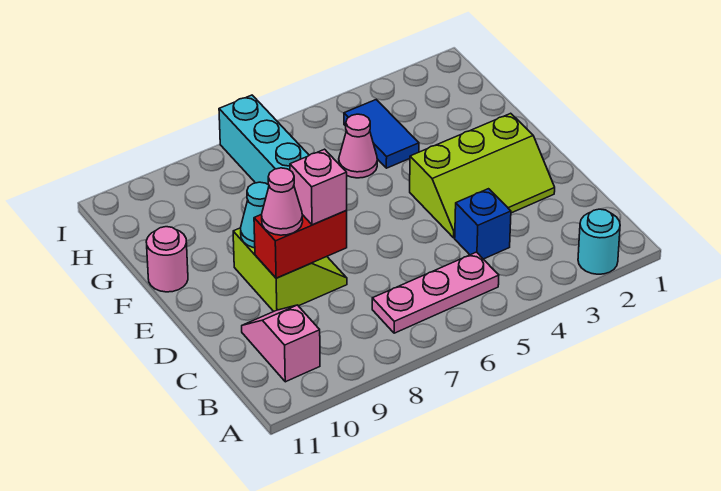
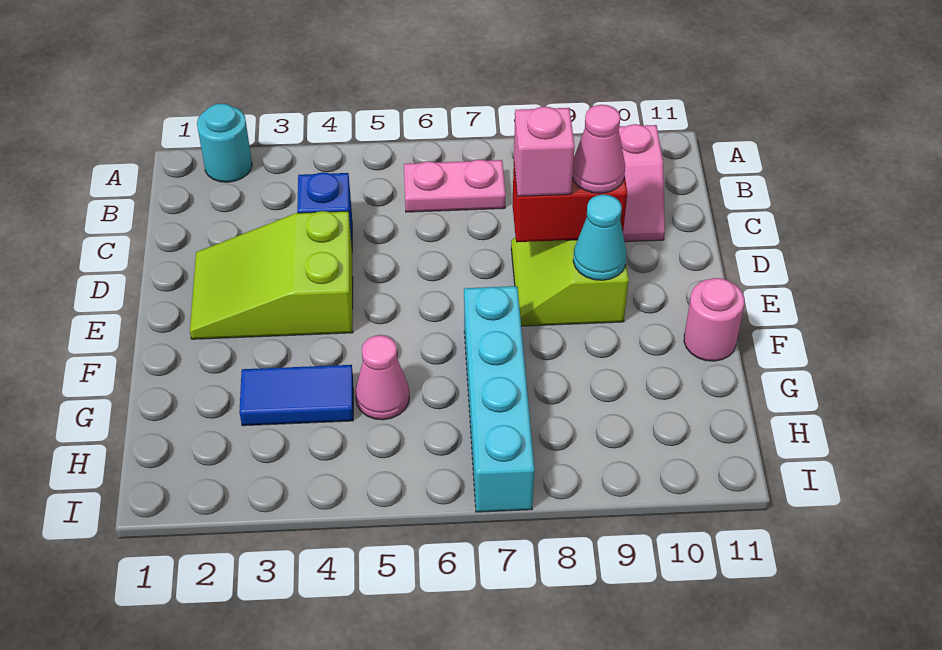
pink plate B5:B7 level 1 -> pink plate B6:B7 level 1
lime slope D2:E4 level 1 top E -> lime slope D2:E4 level 1 top 4
blue tile G4:H4 level 1 -> blue tile G3:G4 level 1

